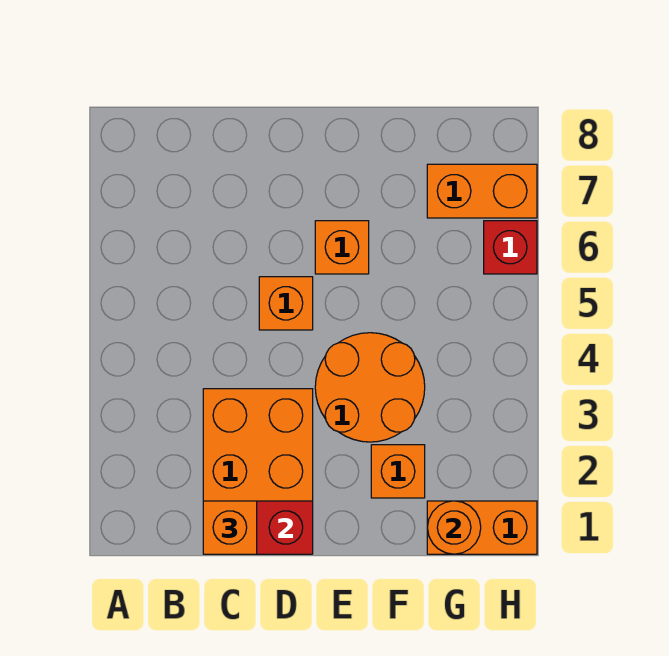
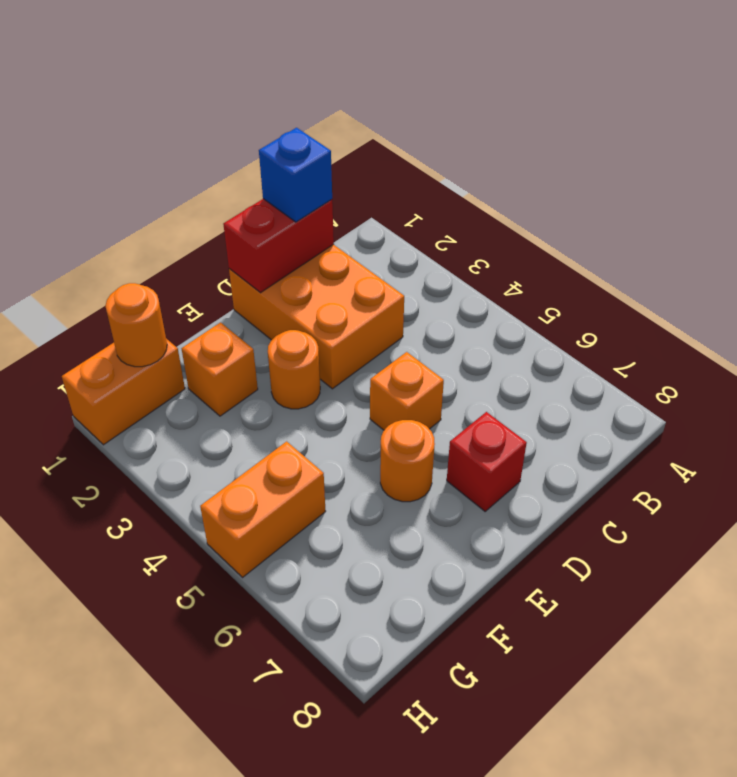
orange brick C1 level 3 -> blue brick C1 level 3
orange round brick E3:F4 level 1 -> orange round brick E3 level 1
orange brick E6 level 1 -> orange round brick E6 level 1
orange brick G7:H7 level 1 -> orange brick G5:H5 level 1
red brick H6 level 1 -> red brick D7 level 1

